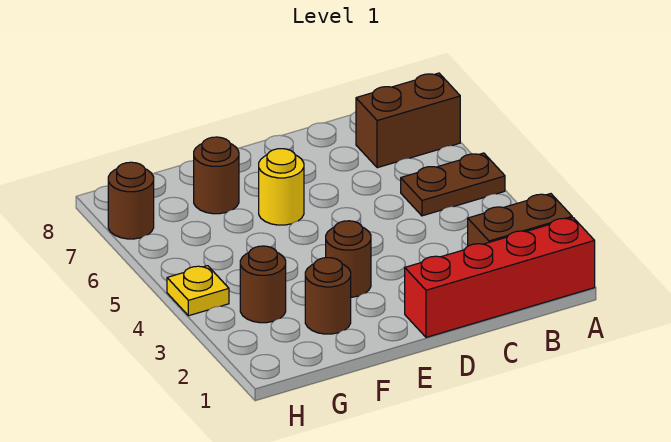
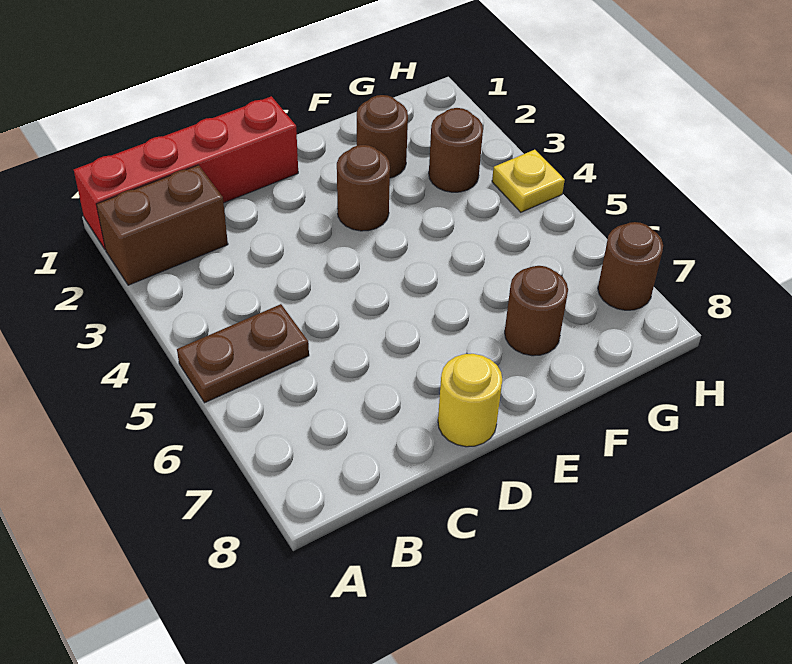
brown brick A7:B7 level 1 -> none
yellow round brick E6 level 1 -> yellow round brick D8 level 1

